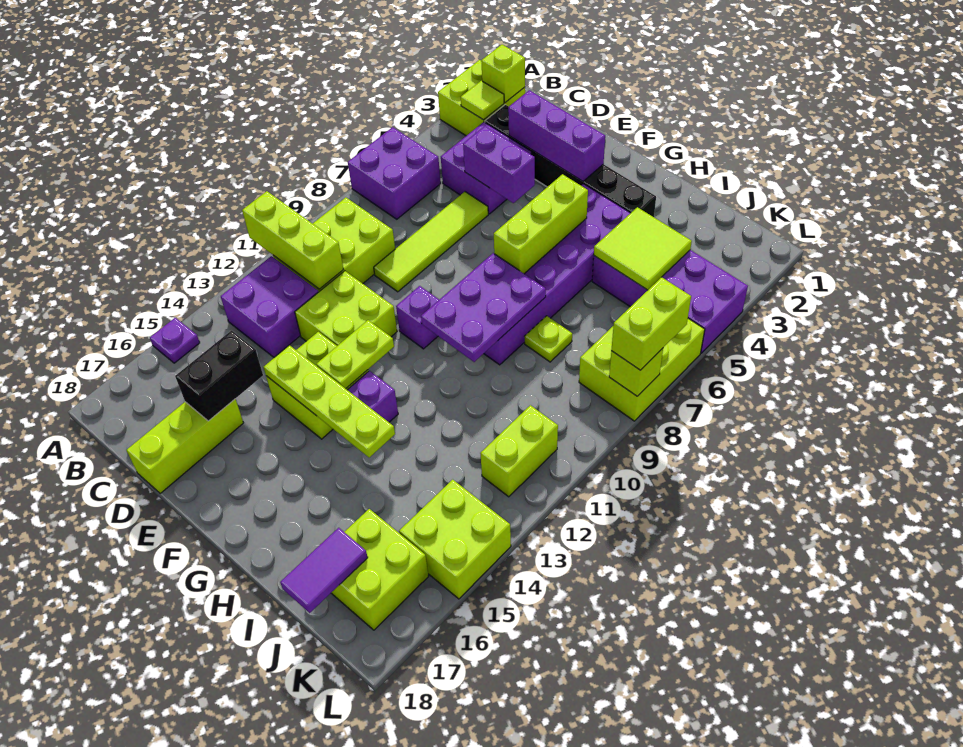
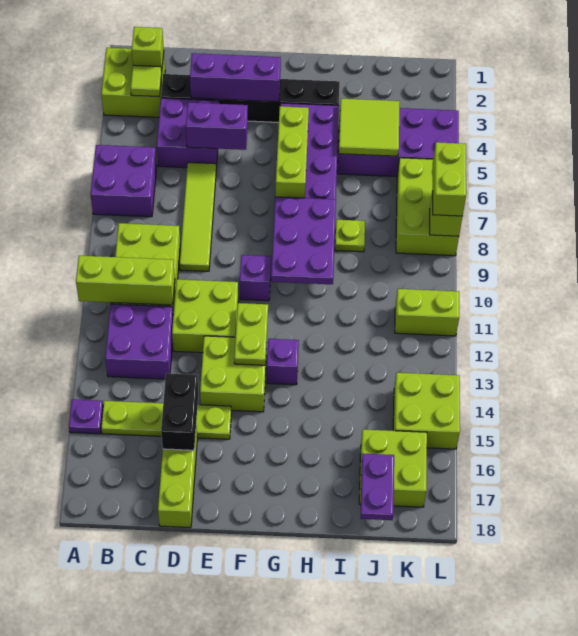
lime plate E14:H14 level 2 -> lime plate B15:E15 level 1
purple tile J17:J18 level 2 -> purple plate J17:J18 level 2
lime brick K11:K12 level 1 -> lime brick K11:L11 level 1

